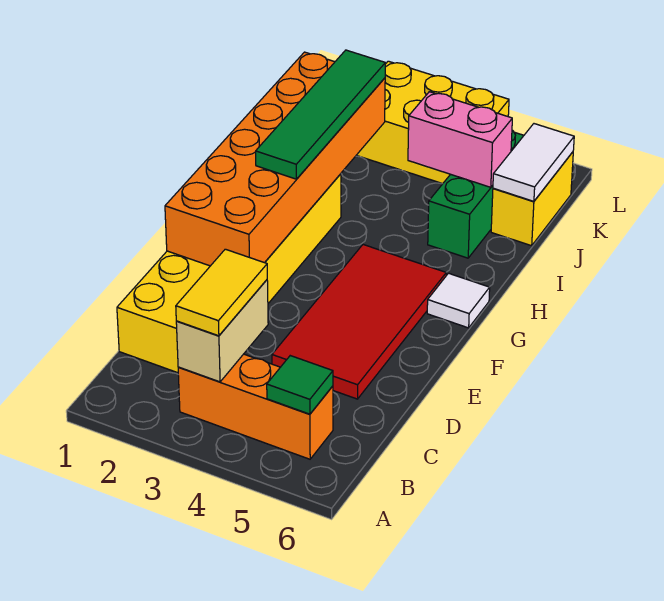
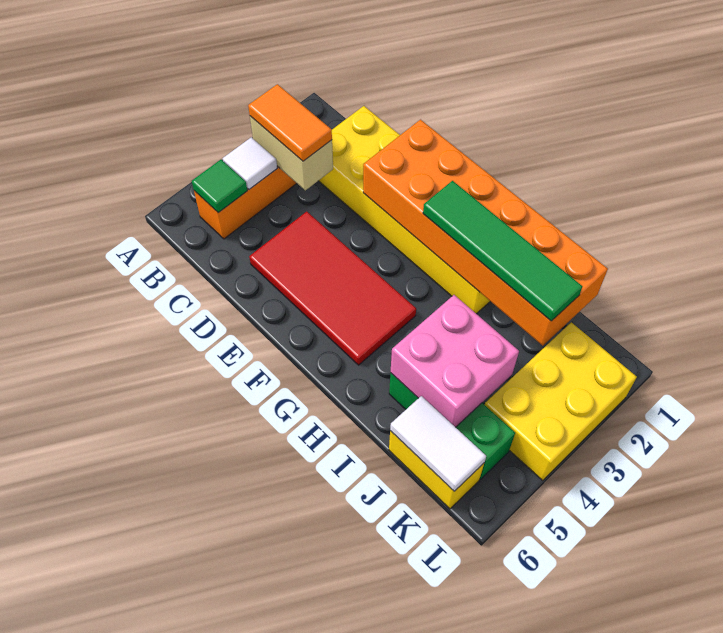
yellow tile B3:C3 level 3 -> orange tile B3:C3 level 3
white tile G6 level 1 -> white tile B4 level 2
pink brick J4:J5 level 2 -> pink brick I4:J5 level 2

